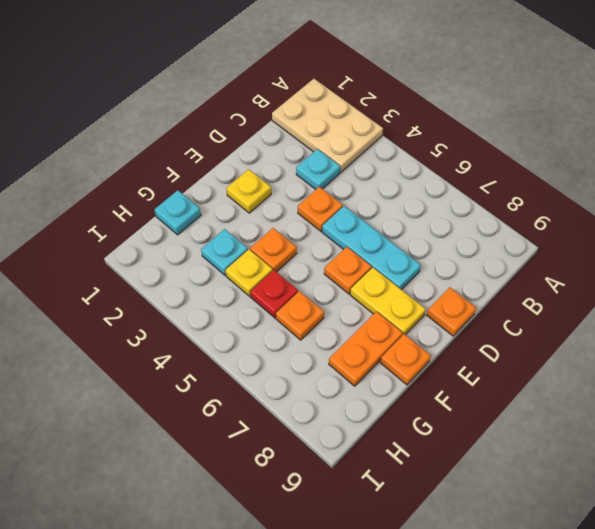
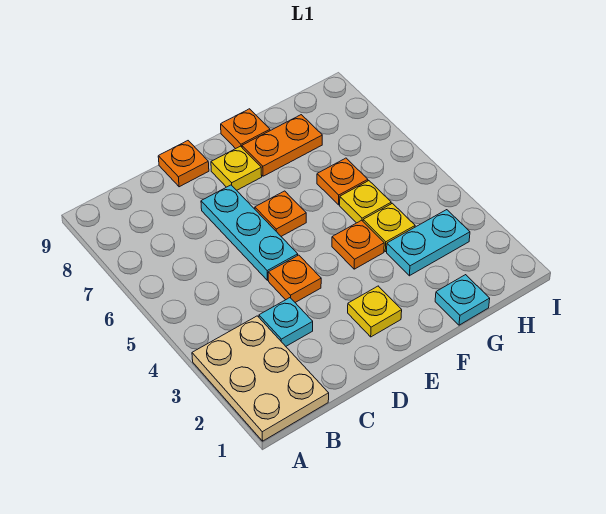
yellow plate E7:E8 level 1 -> yellow plate E8 level 1
cyan plate G3 level 1 -> cyan plate G3:H3 level 1
red plate G5 level 1 -> yellow plate G5 level 1

